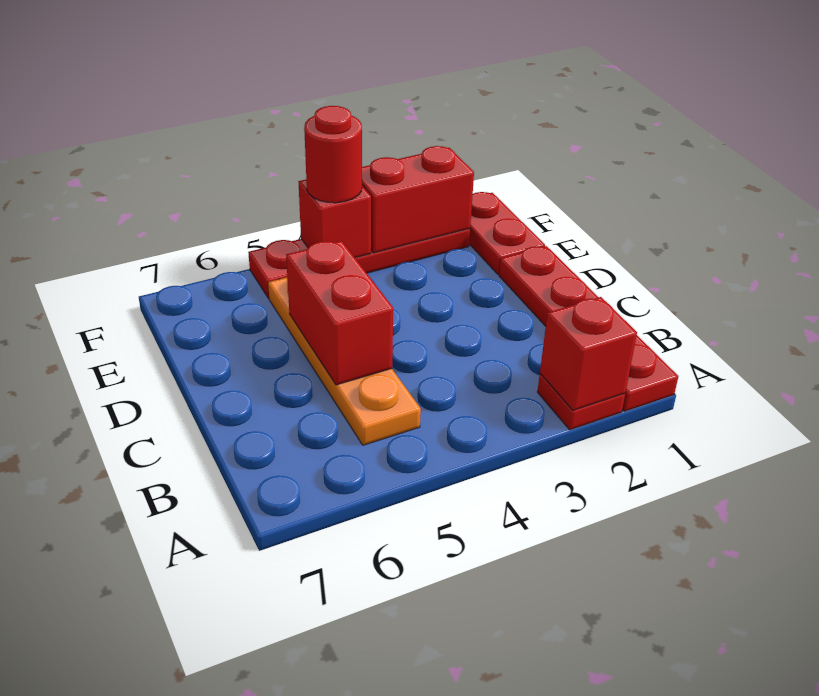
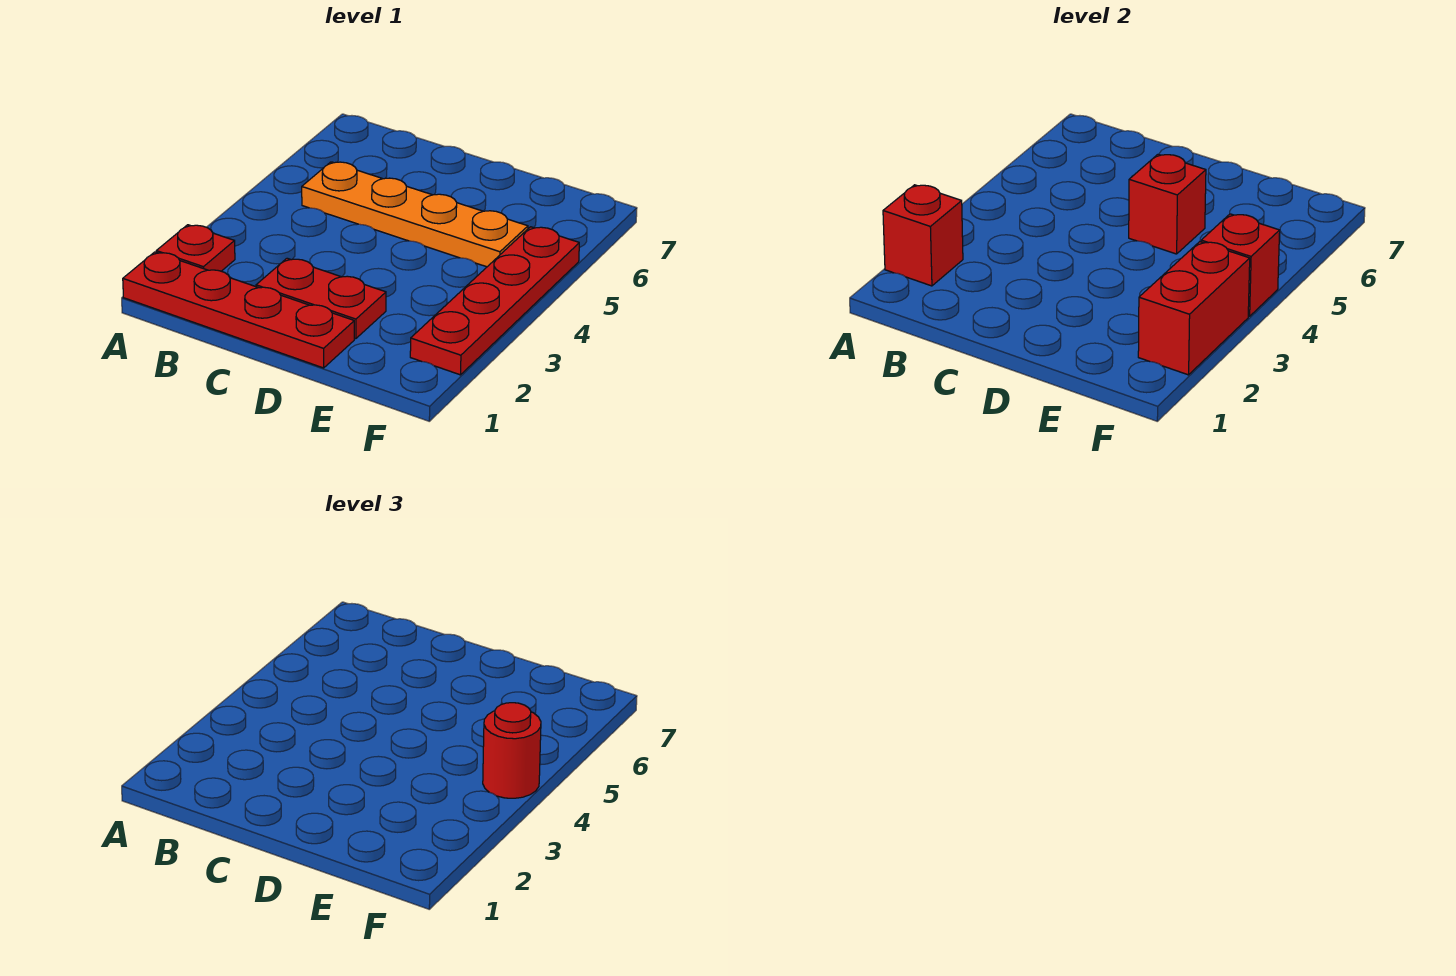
red brick C5:D5 level 2 -> red brick D5 level 2
red plate E1:F1 level 1 -> red plate C2:D2 level 1

